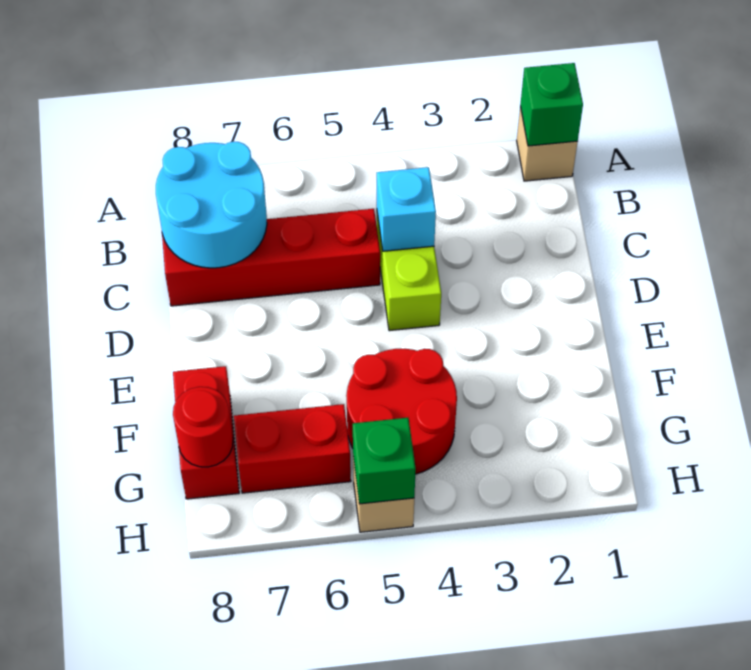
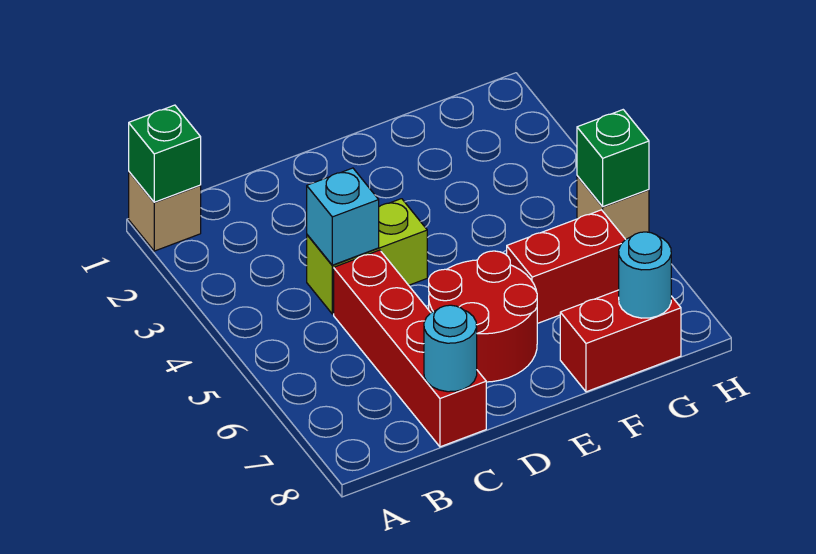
cyan round brick B7:C8 level 2 -> cyan round brick C8 level 2
red round brick F4:G5 level 1 -> red round brick D6:E7 level 1
red brick G6:G7 level 1 -> red brick F6:G6 level 1
red round brick G8 level 2 -> cyan round brick G8 level 2

